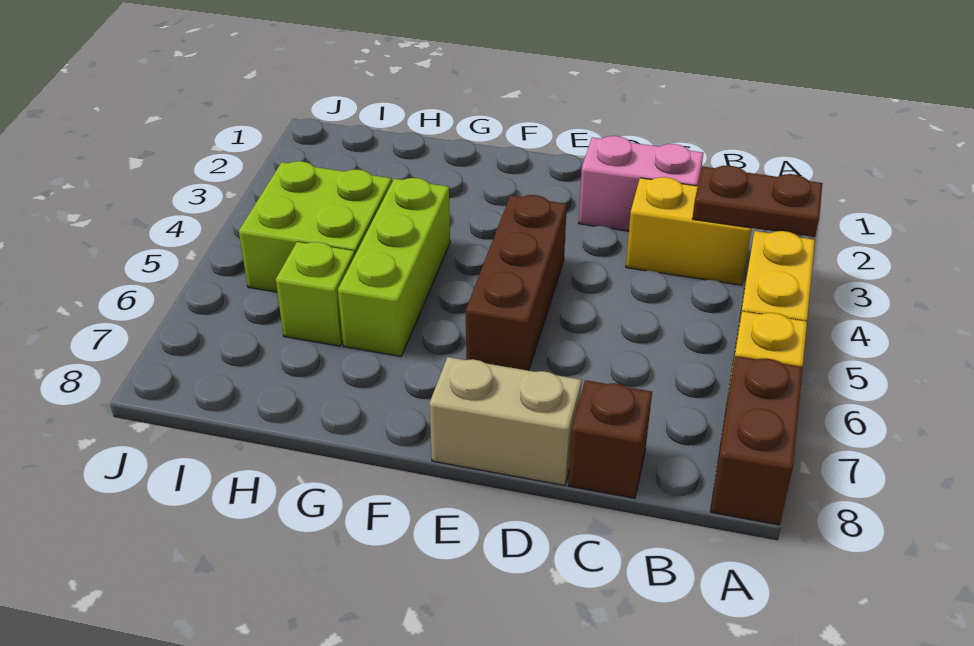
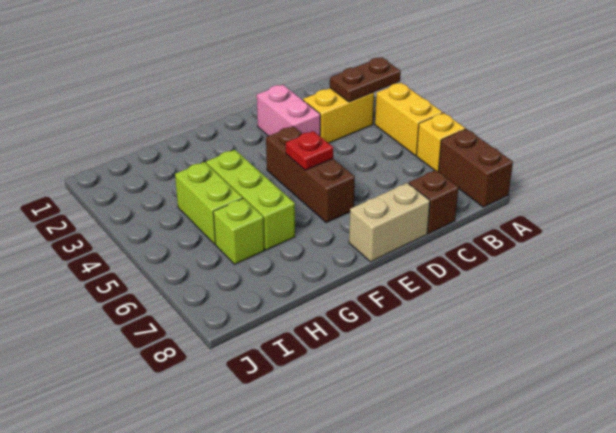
pink brick C2:D2 level 1 -> pink brick D2:D3 level 1
none -> red plate E5 level 2
lime brick H4:I5 level 1 -> lime brick H4:H5 level 1

